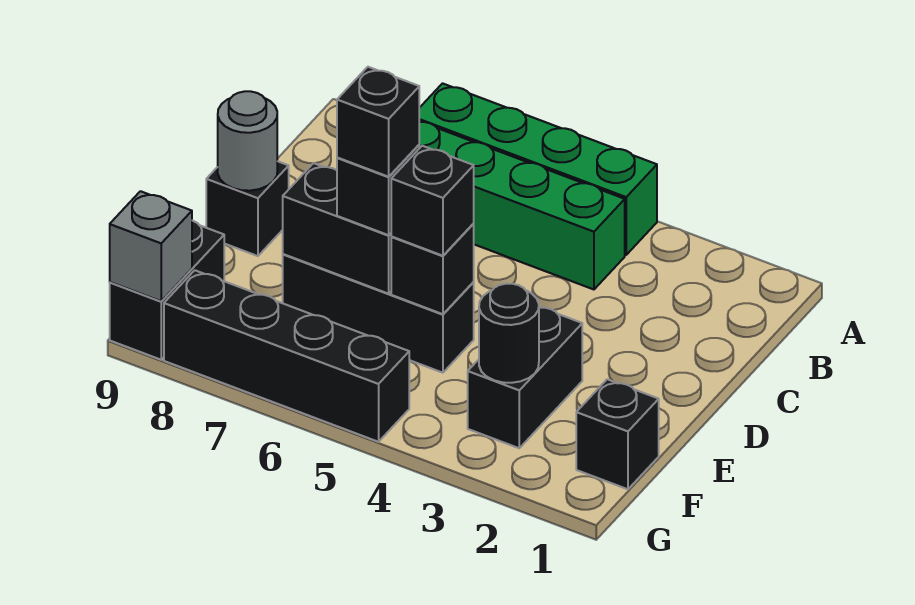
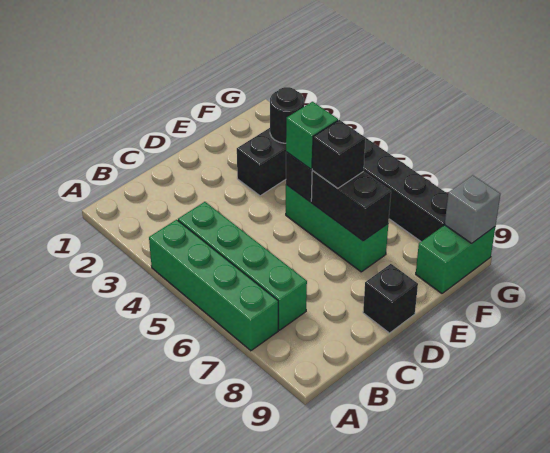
grey round brick D9 level 2 -> none
black brick E5:E7 level 1 -> green brick E5:E7 level 1
black brick E5 level 3 -> green brick E5 level 3
black brick E6 level 4 -> none
black brick F1 level 1 -> none
black brick F9:G9 level 1 -> green brick F9:G9 level 1

